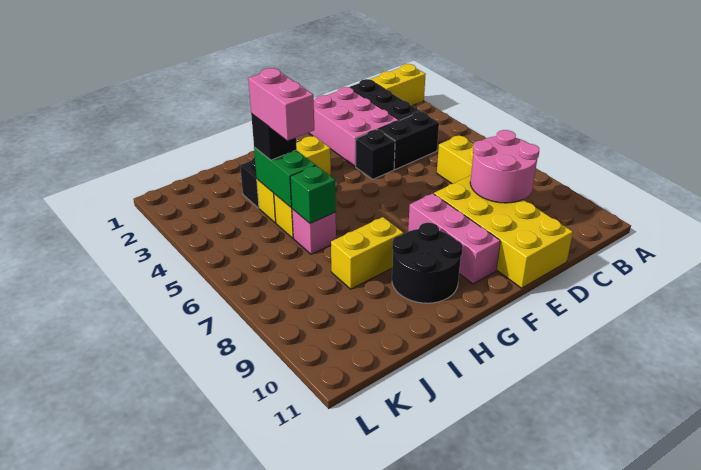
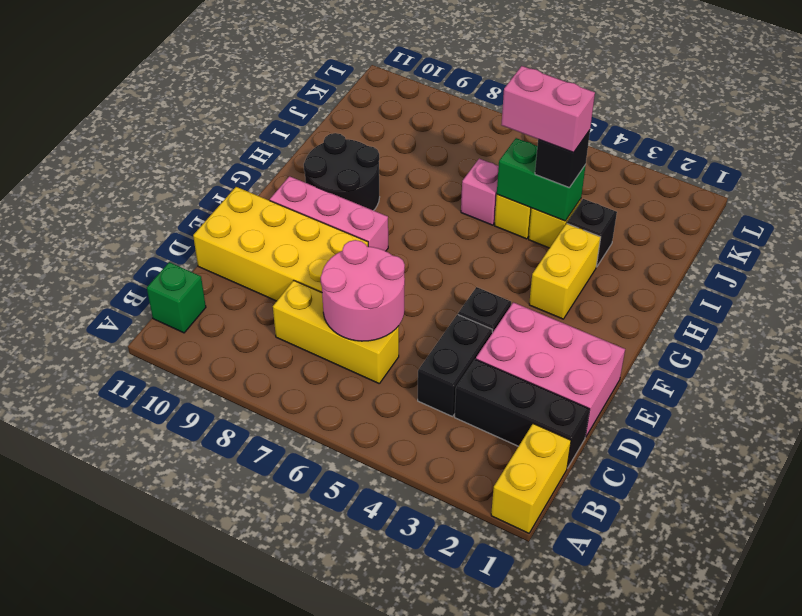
pink round brick C8:D9 level 2 -> pink round brick C6:D7 level 2
yellow brick H8:I8 level 1 -> none
green brick I6 level 2 -> green brick B11 level 1

